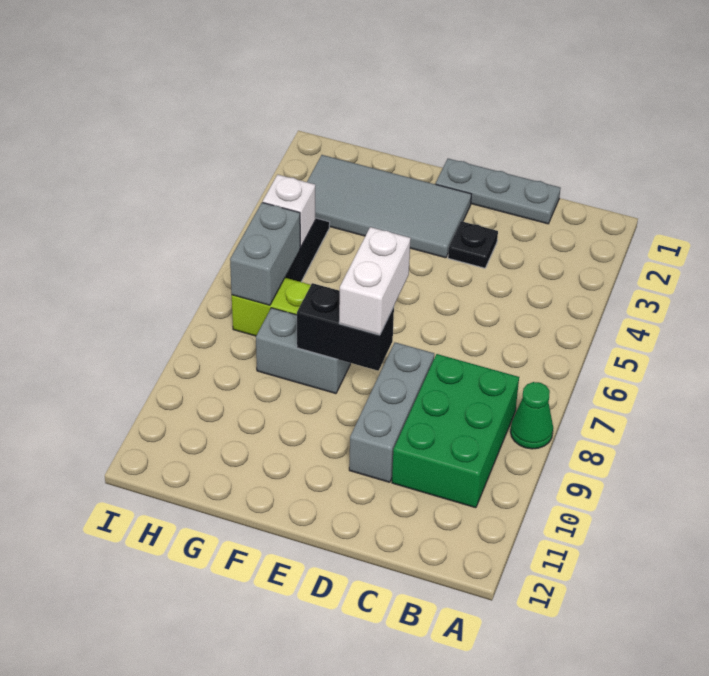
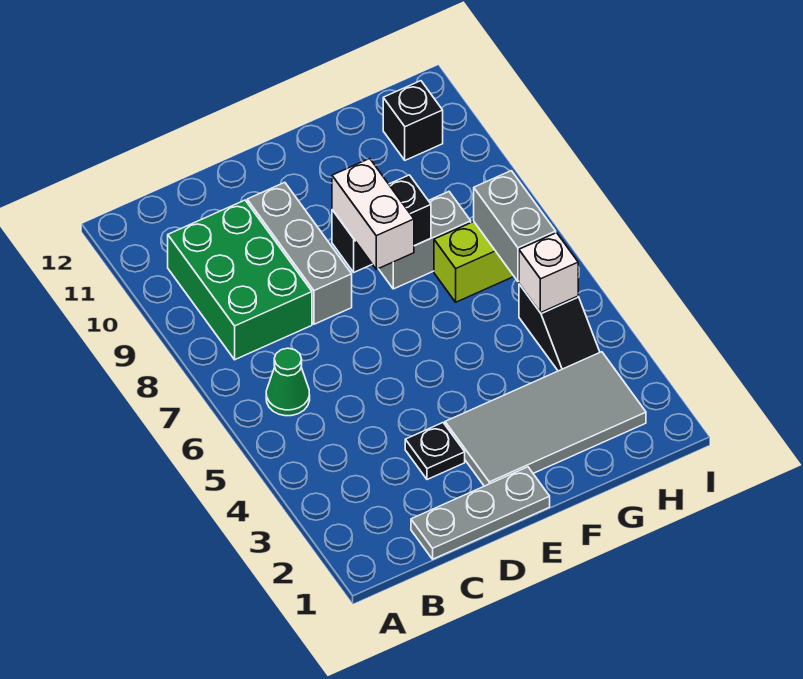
green cone A8 level 1 -> green cone B6 level 1
none -> black brick H11 level 1

